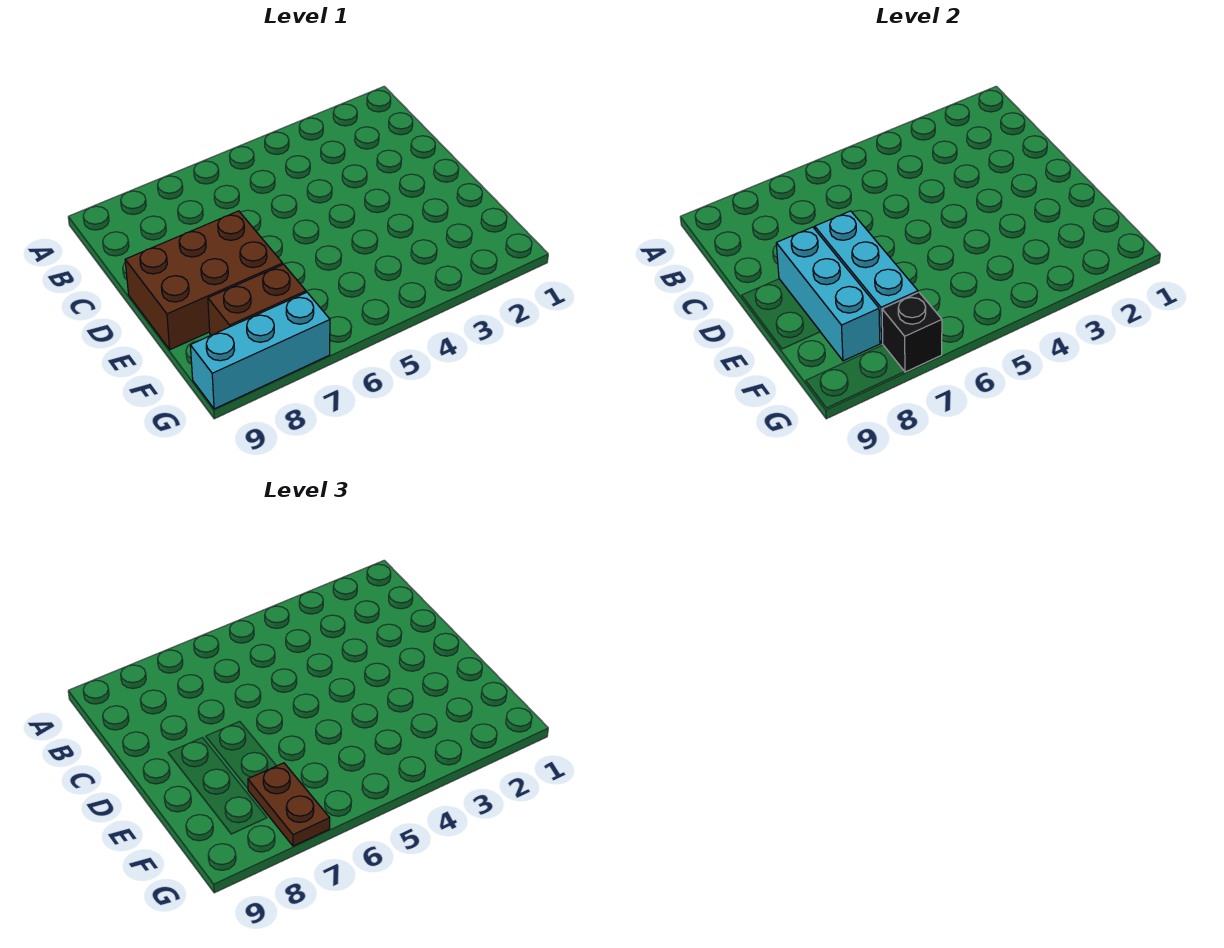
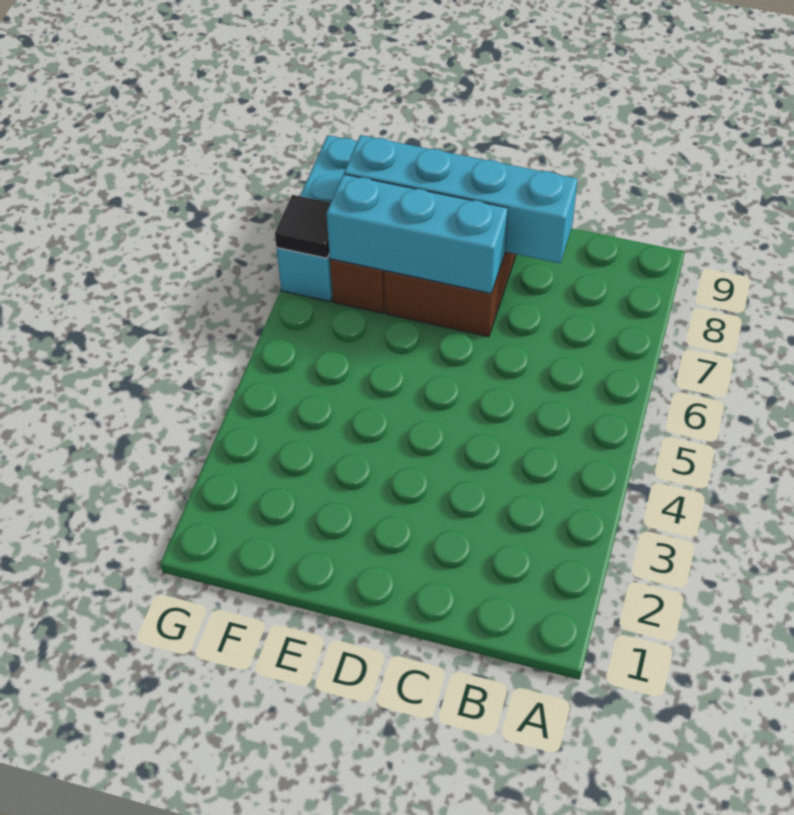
cyan brick D8:F8 level 2 -> cyan brick C8:F8 level 2
brown plate F7:G7 level 3 -> none
black brick G7 level 2 -> black tile G7 level 2

